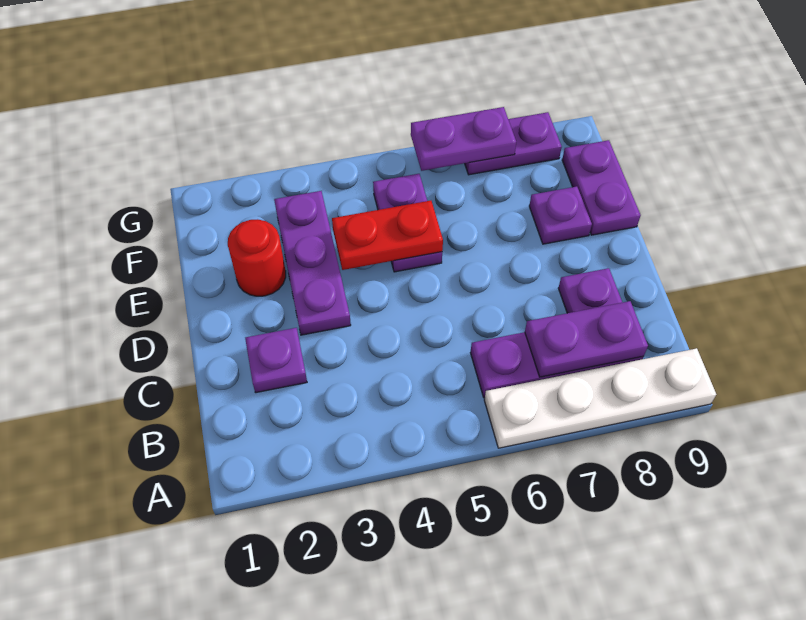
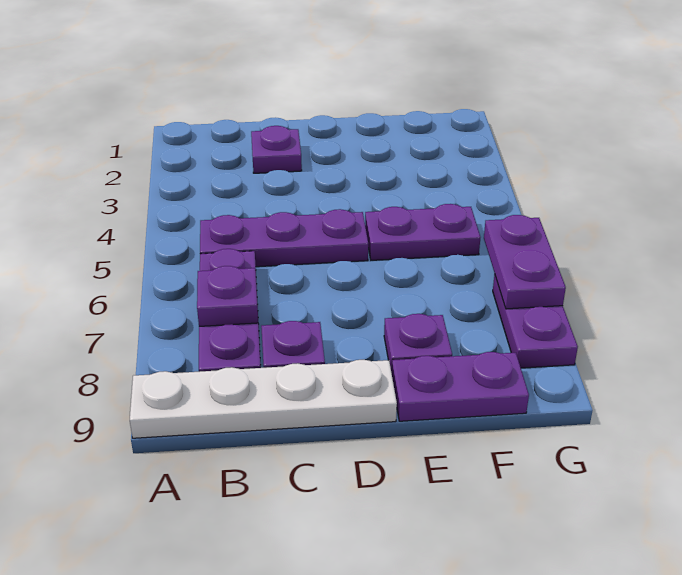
white plate A6:A9 level 1 -> white plate A9:D9 level 1
purple plate B7:B8 level 2 -> purple plate B7 level 2
purple plate D3:F3 level 1 -> purple plate B5:D5 level 1
red round brick E2 level 1 -> none
red plate E4:E5 level 2 -> none

